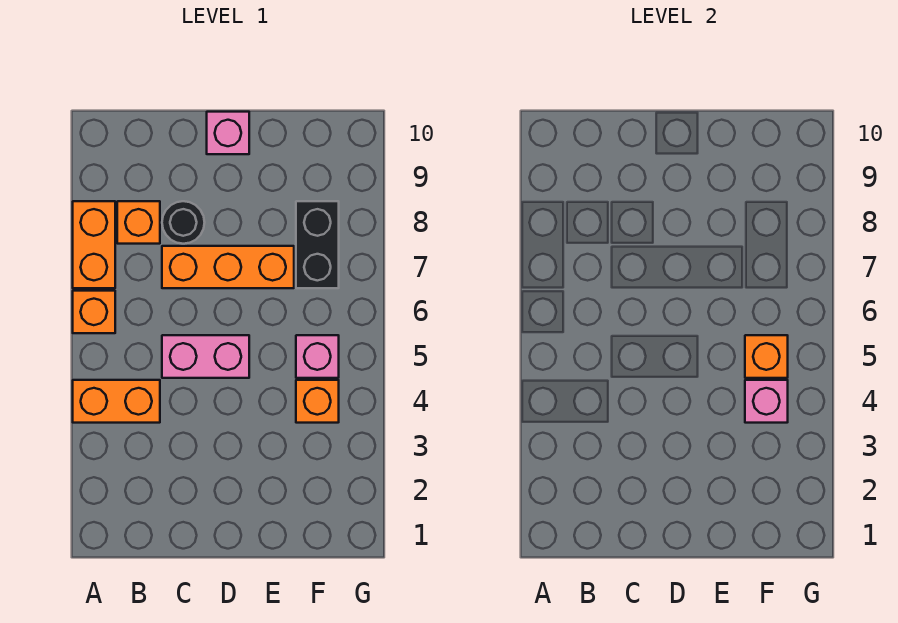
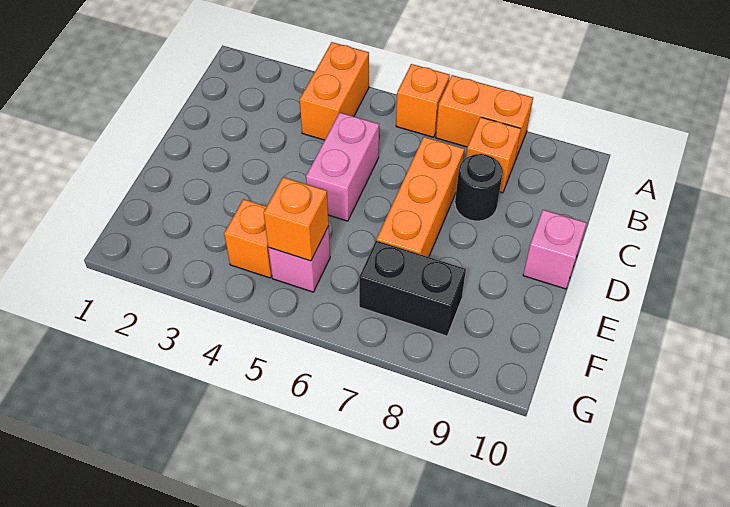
pink brick F4 level 2 -> none

